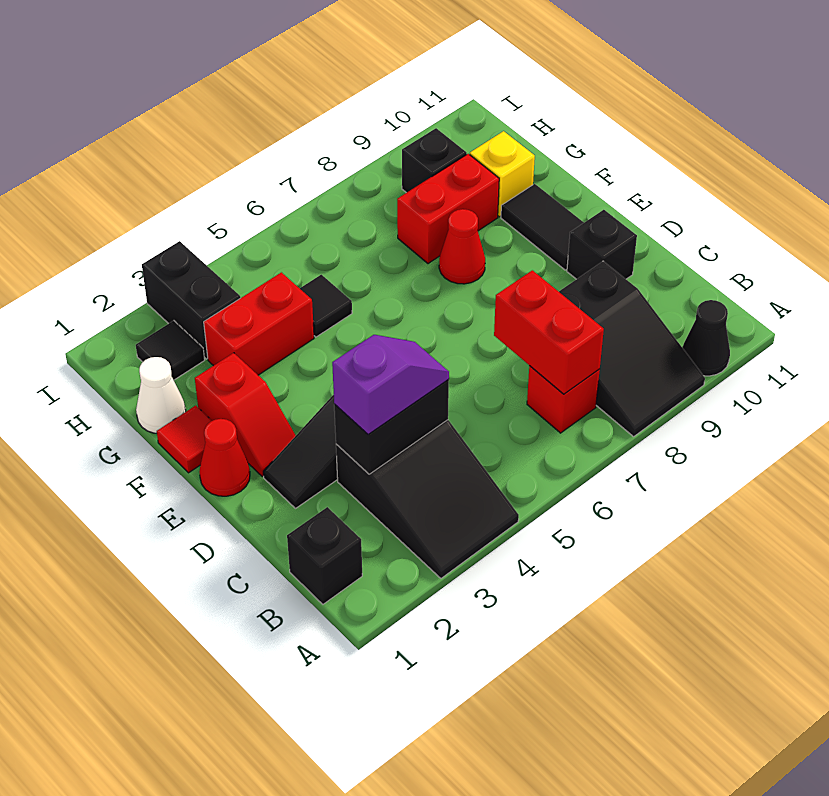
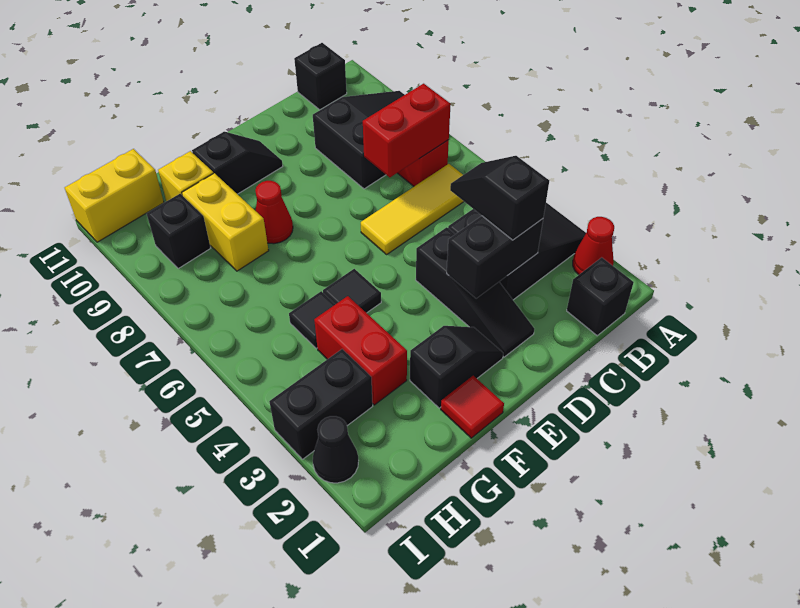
black cone A10 level 1 -> black cone I2 level 1
none -> yellow tile B6:D6 level 1
black brick C3:C4 level 2 -> black brick C3:D3 level 2
purple slope C3:C4 level 3 top 3 -> black slope C3:C4 level 3 top 3
black brick D10 level 1 -> black brick B11 level 1
red cone E1 level 1 -> red cone A2 level 1
red slope E2:F2 level 1 top F -> black slope E2:F2 level 1 top F
black tile E10:F10 level 1 -> black slope E10:F10 level 1 top F
white cone G1 level 1 -> none
red brick G8:G9 level 1 -> yellow brick G8:G9 level 1
black tile H2 level 1 -> black tile F5 level 1
none -> yellow brick H11:I11 level 1

